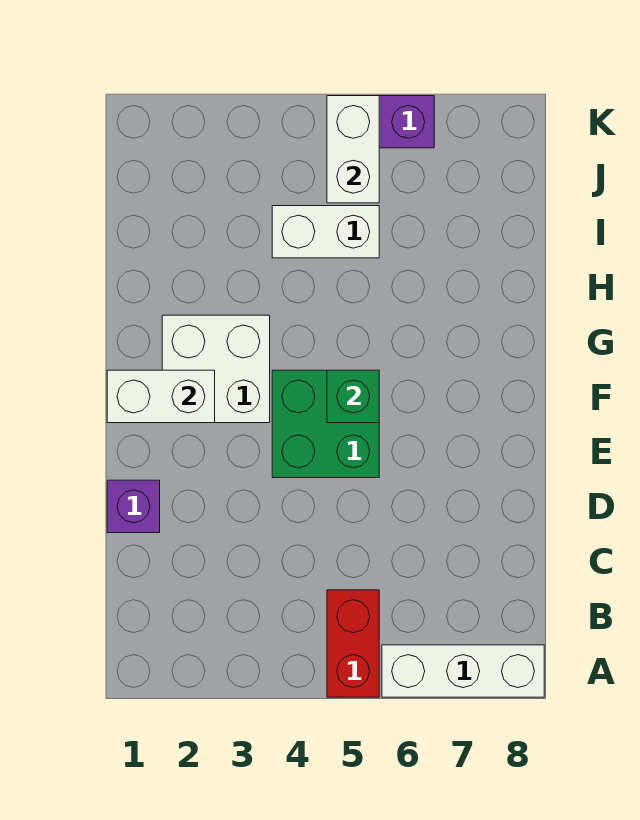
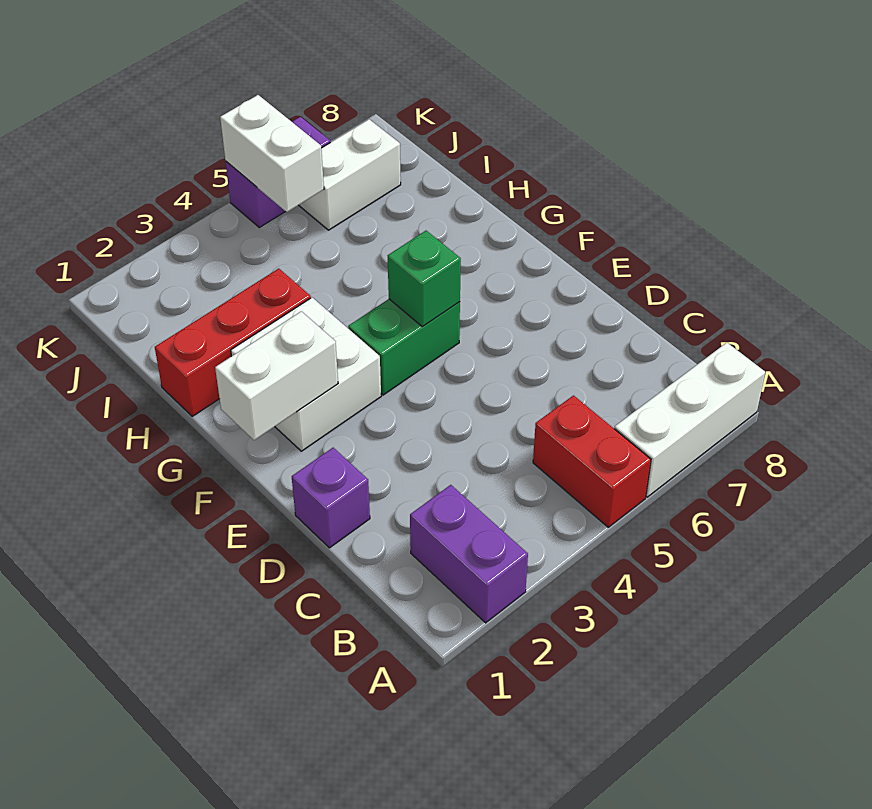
none -> purple brick A2:B2 level 1
green brick E4:F5 level 1 -> green brick F4:F5 level 1
none -> red brick H1:H3 level 1
white brick I4:I5 level 1 -> white brick J6:J7 level 1

